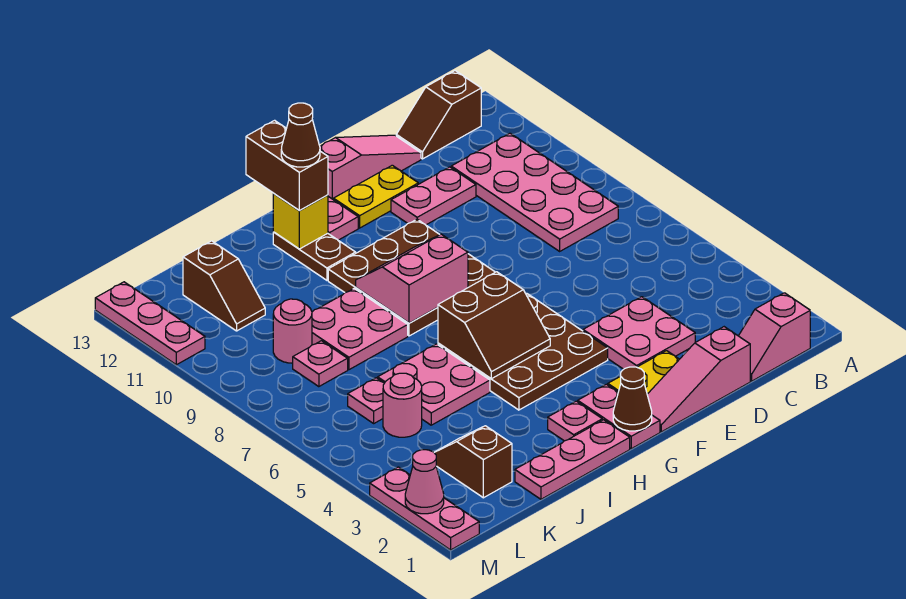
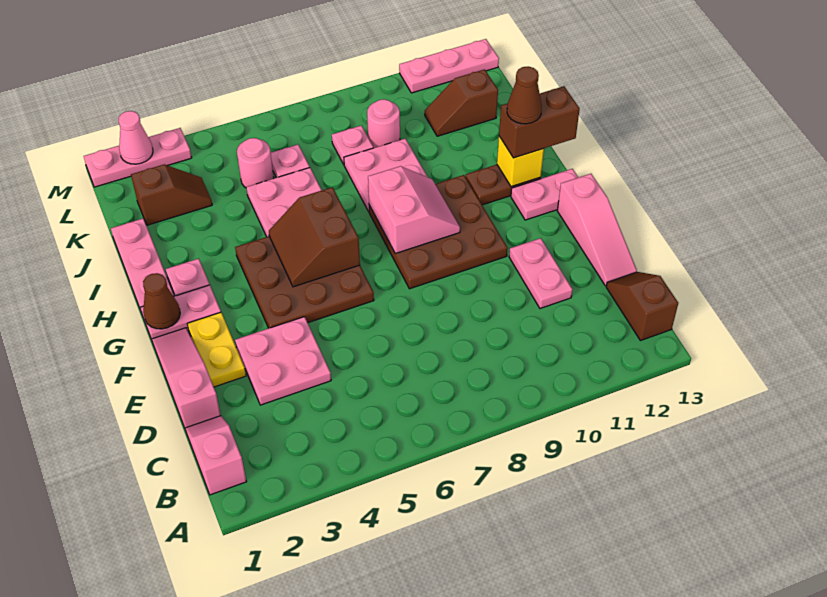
pink plate B8:C11 level 1 -> none
yellow plate E12:F12 level 1 -> none

